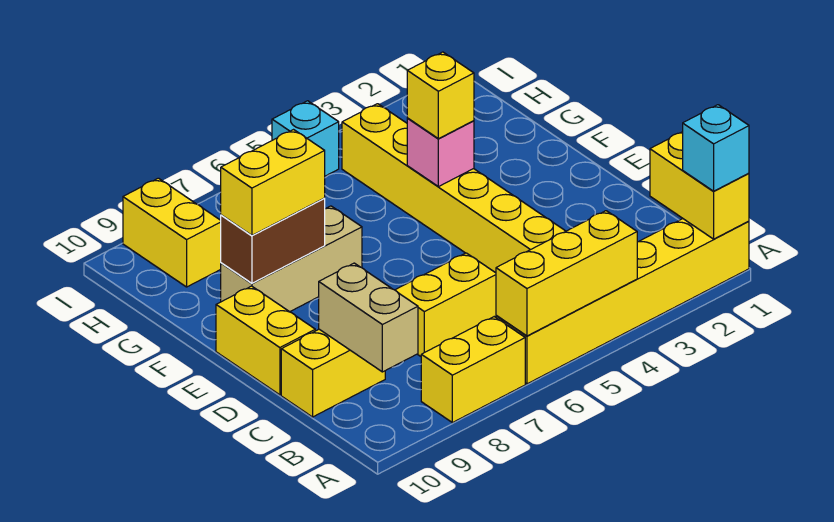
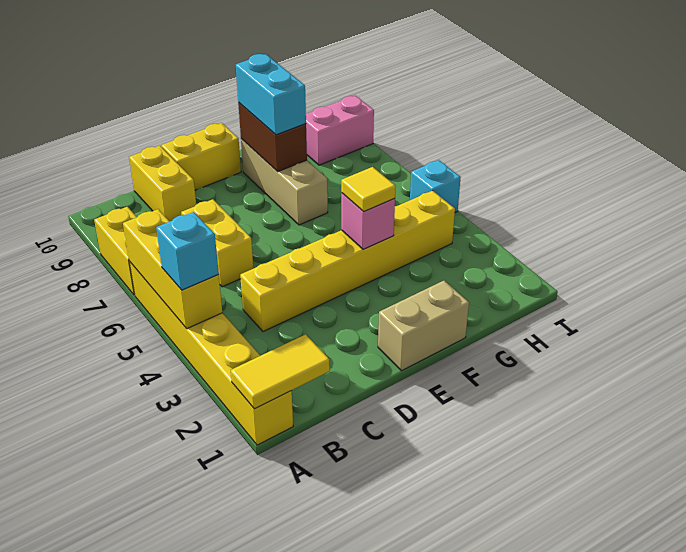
yellow brick A1:B1 level 2 -> yellow tile A1:B1 level 2
cyan brick A1 level 3 -> cyan brick A4 level 3
tan brick B9:C9 level 2 -> tan brick E1:F1 level 1
yellow brick F4 level 3 -> yellow tile F4 level 3
yellow brick F8:F9 level 3 -> cyan brick F8:F9 level 3
yellow brick H9:I9 level 1 -> pink brick H9:I9 level 1

